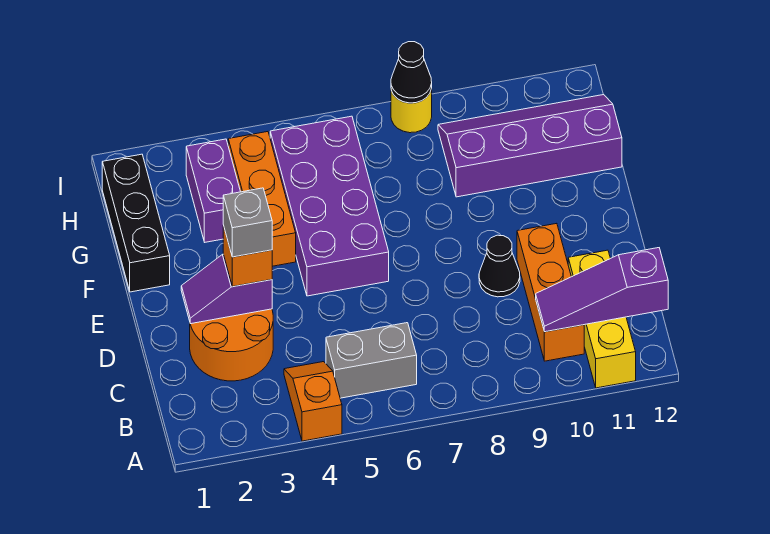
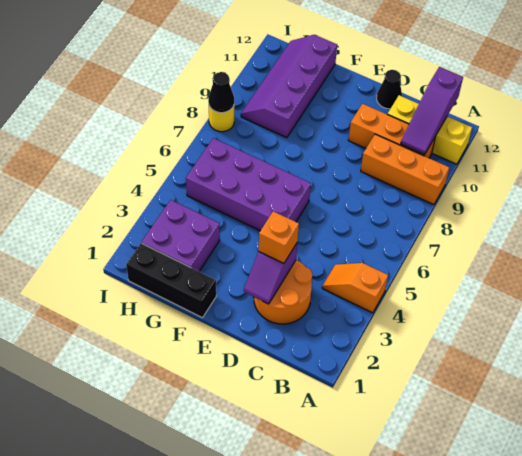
grey brick B5:B6 level 1 -> none
grey brick D3 level 4 -> none
black cone D9 level 1 -> black cone D12 level 1
orange brick F4:H4 level 1 -> orange brick A9:C9 level 1
purple brick G3:H3 level 1 -> purple brick G2:H3 level 1

